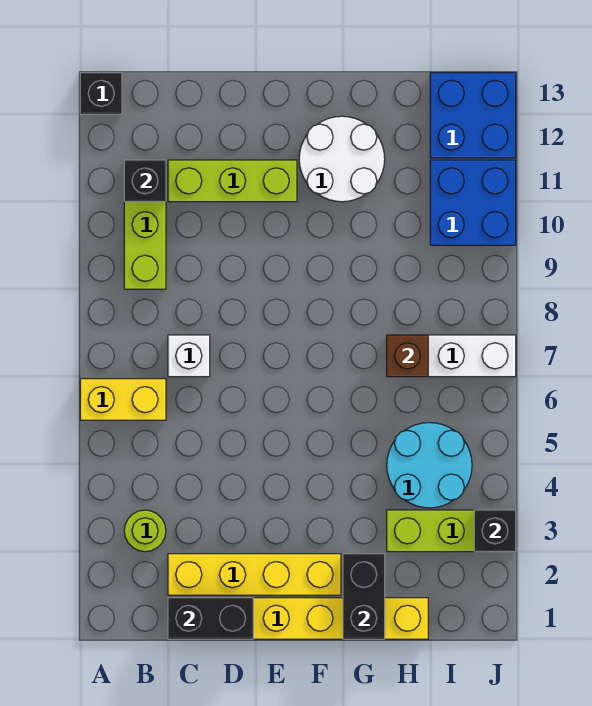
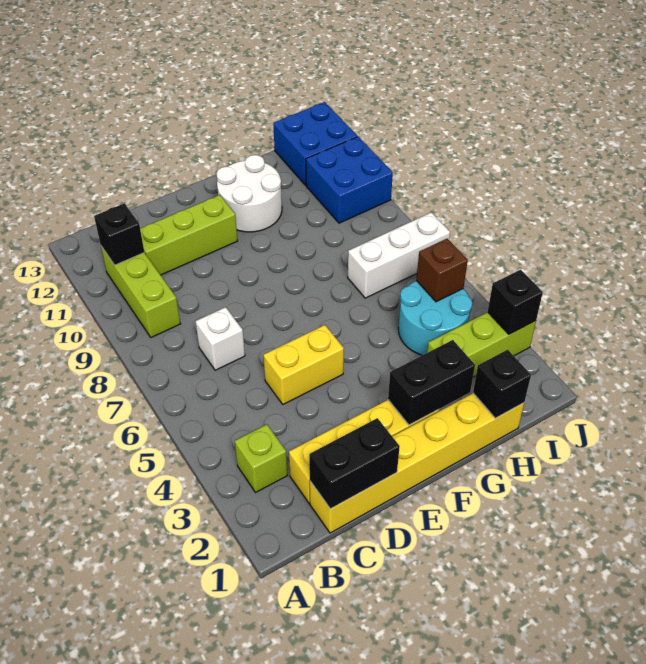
yellow brick A6:B6 level 1 -> yellow brick D5:E5 level 1
black brick A13 level 1 -> black brick H1 level 2
lime round brick B3 level 1 -> lime brick B3 level 1
black brick G1:G2 level 2 -> black brick F2:G2 level 2
brown brick H7 level 2 -> brown brick I5 level 2

